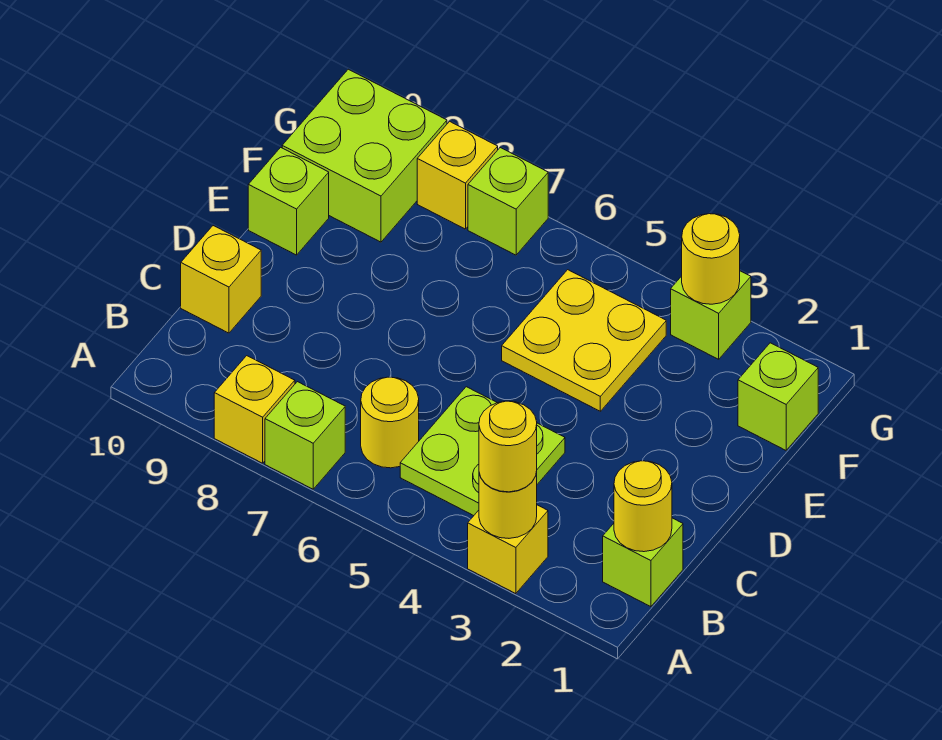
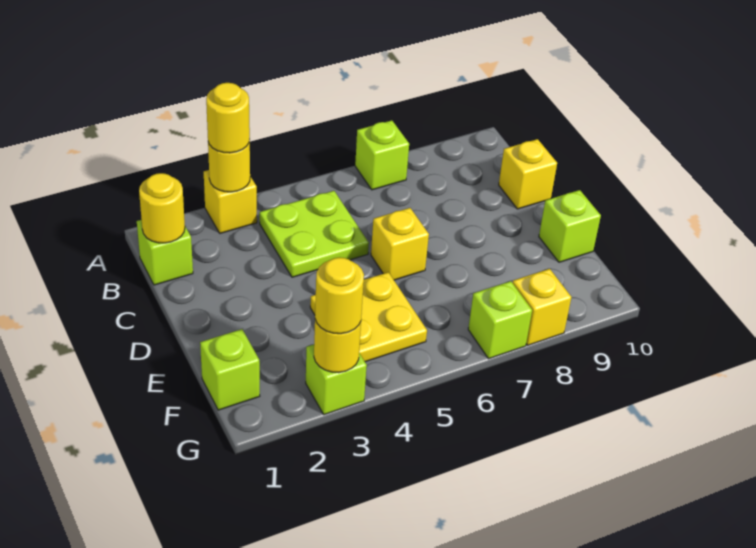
yellow brick A8 level 1 -> yellow brick D6 level 1
yellow round brick B6 level 1 -> yellow round brick G3 level 3
lime brick F9:G10 level 1 -> none

